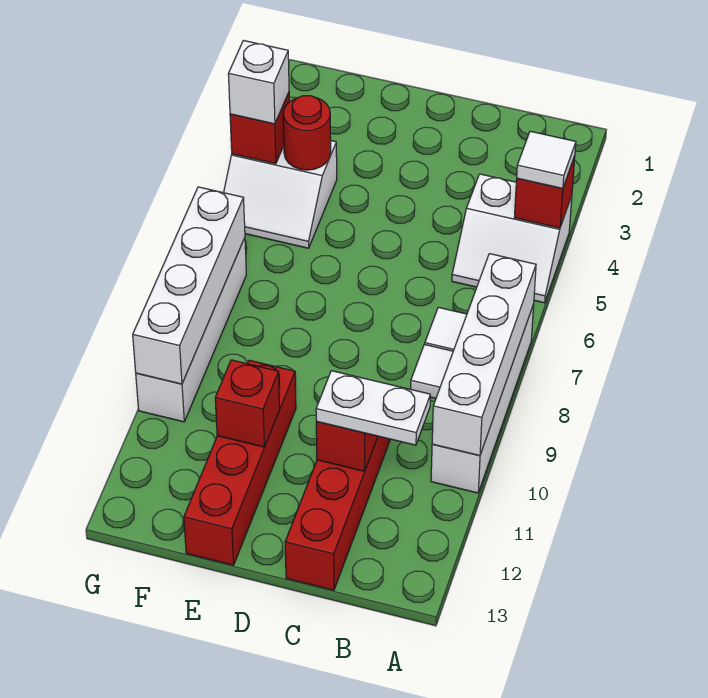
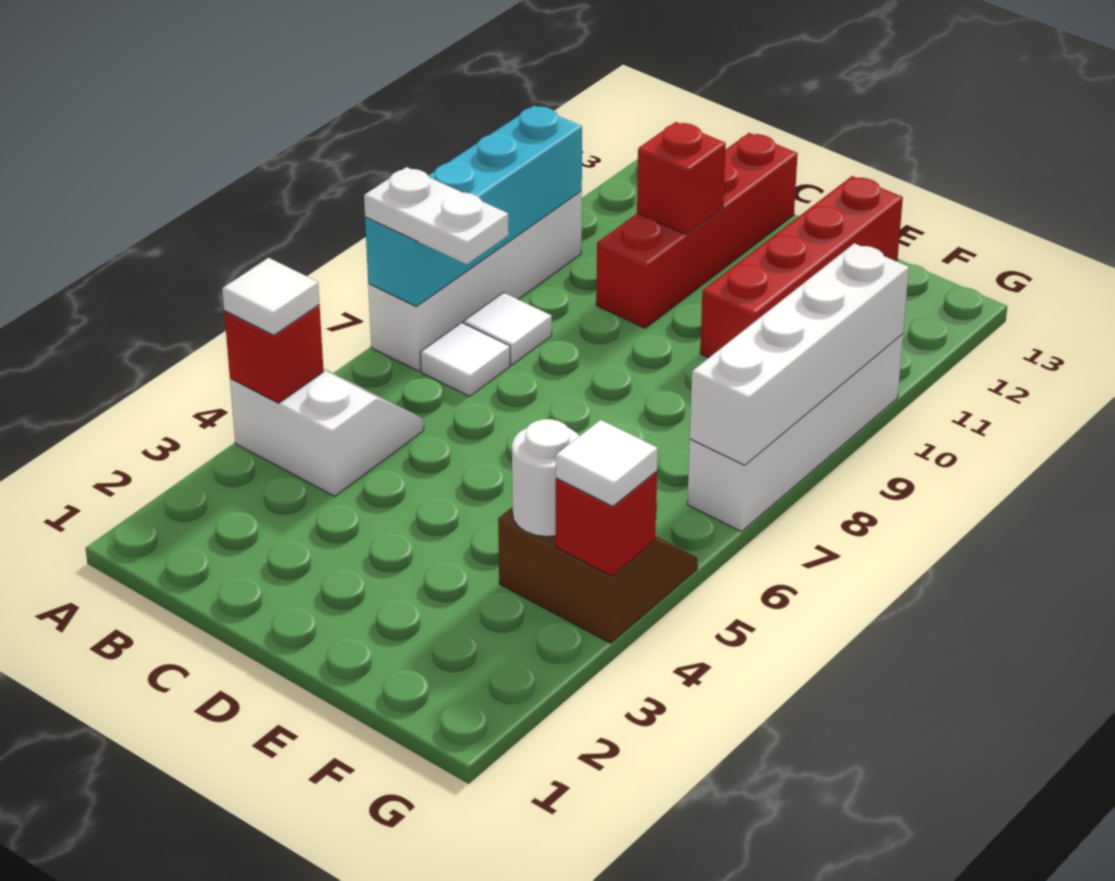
white brick A7:A10 level 2 -> cyan brick A7:A10 level 2
white plate B11:C11 level 3 -> white plate A7:B7 level 3
red brick E11 level 2 -> none
white slope F4:G5 level 1 top 4 -> brown slope F4:G5 level 1 top 4
red round brick F4 level 2 -> white round brick F4 level 2
white brick G4 level 3 -> white tile G4 level 3

